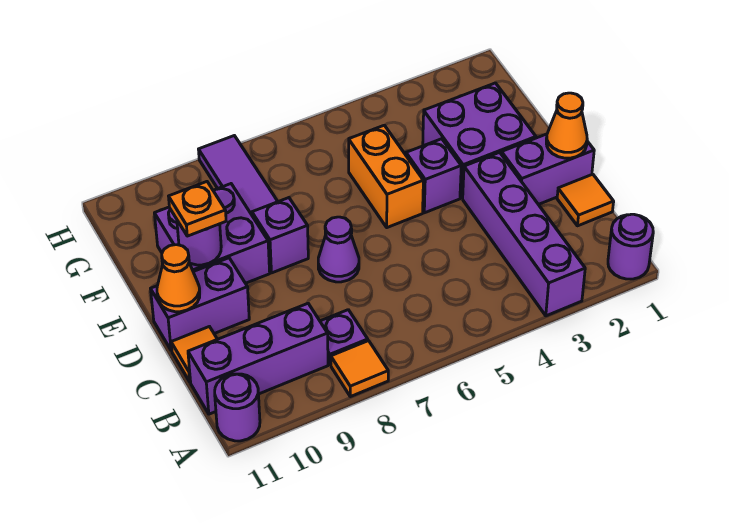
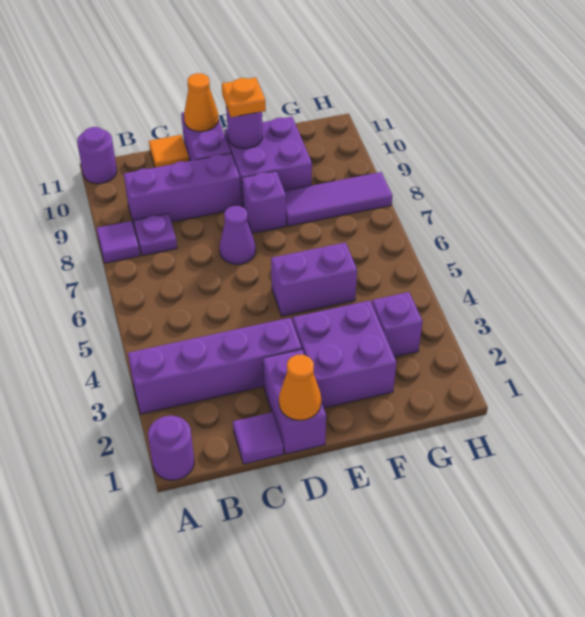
orange tile A8 level 1 -> purple tile A8 level 1
purple brick B9:B11 level 1 -> purple brick B9:D9 level 1
orange tile C1 level 1 -> purple tile C1 level 1
purple brick E4 level 1 -> purple brick G3 level 1
orange brick E5:F5 level 1 -> purple brick E5:F5 level 1

